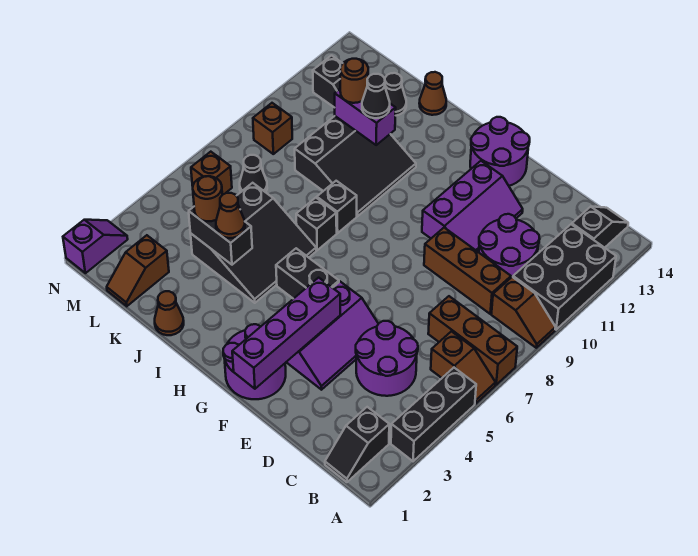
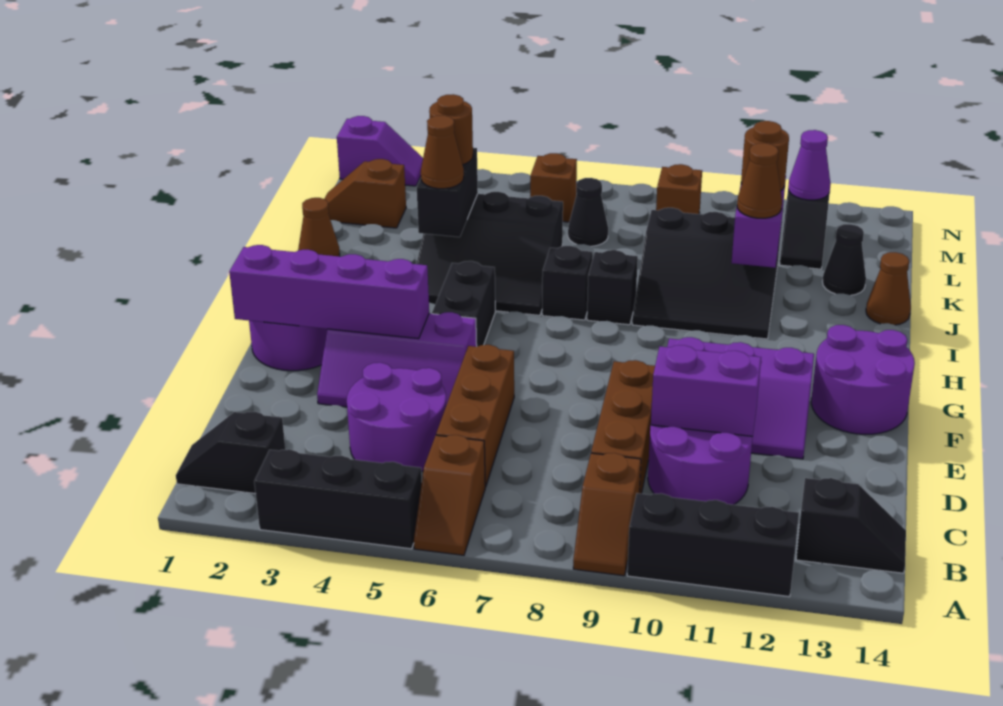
brown brick A7:C7 level 1 -> brown brick C6:E6 level 1
black brick A10:B12 level 1 -> black brick A10:A12 level 1
none -> purple brick D10:D11 level 2
black cone J11 level 3 -> brown cone J11 level 3
none -> purple cone M12 level 2

